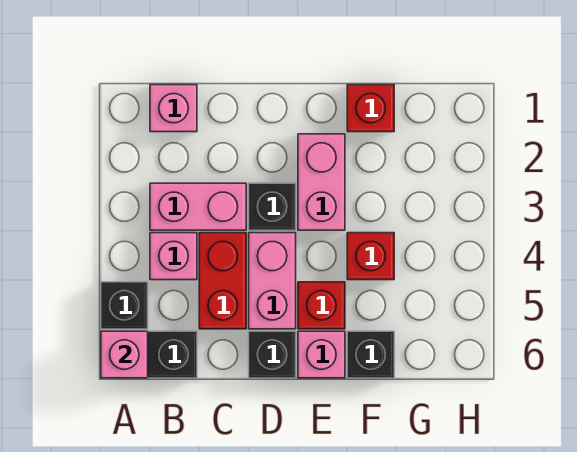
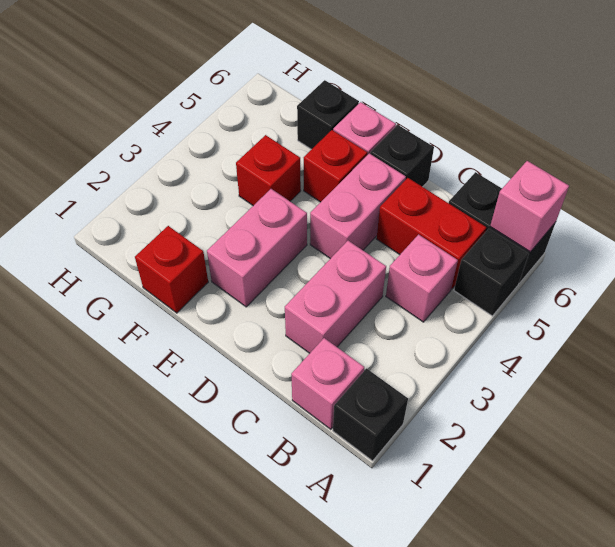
pink brick B3:C3 level 1 -> pink brick C2:C3 level 1
red brick C4:C5 level 1 -> red brick B5:C5 level 1
black brick D3 level 1 -> black brick A1 level 1

